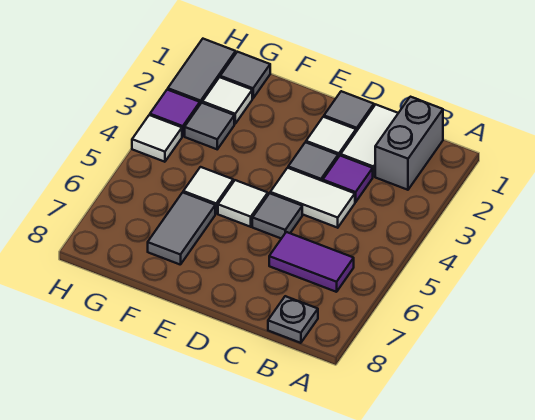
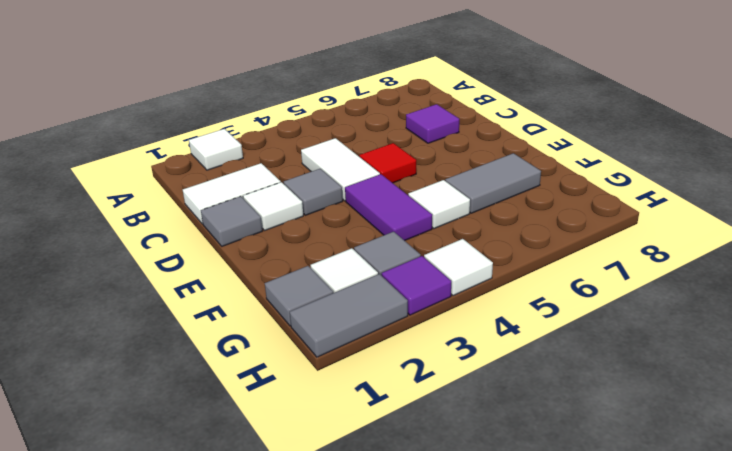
grey brick B1:B2 level 1 -> none
purple tile B6:C6 level 1 -> purple tile E4:F4 level 1
grey plate B8 level 1 -> none
purple tile C3 level 1 -> purple tile C7 level 1
grey tile D5 level 1 -> red tile D5 level 1
white tile E5 level 1 -> white tile A2 level 1

